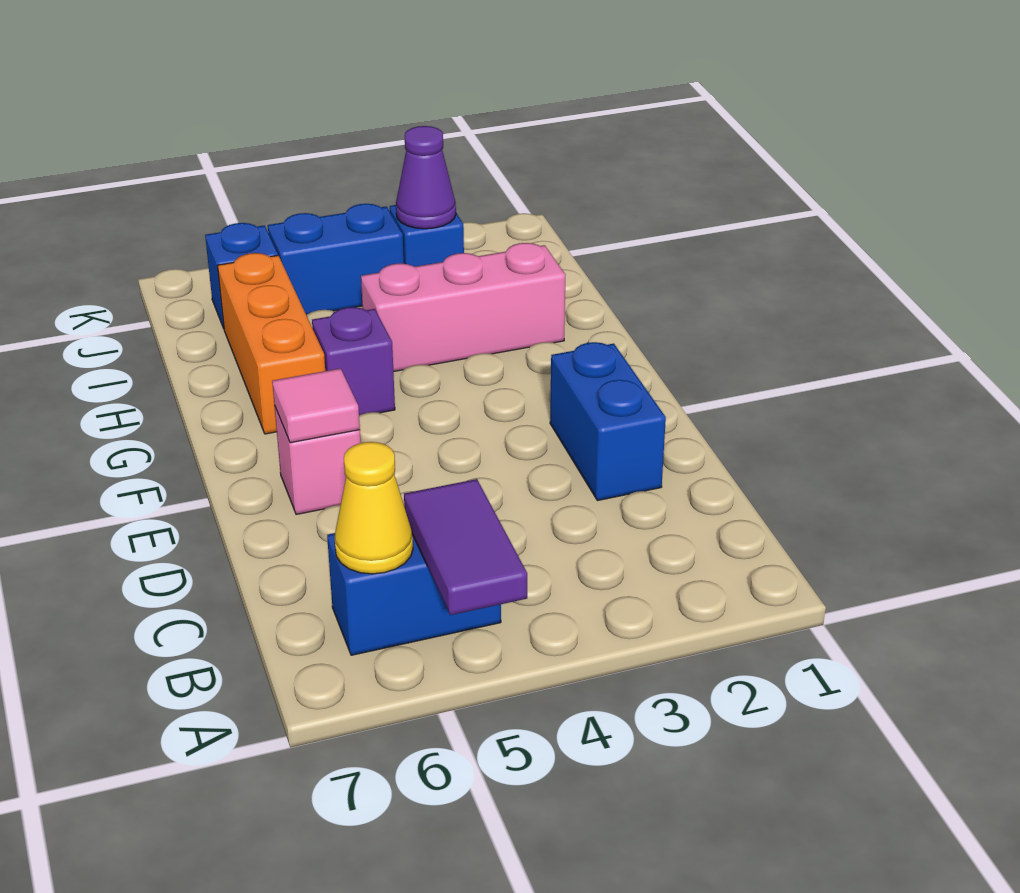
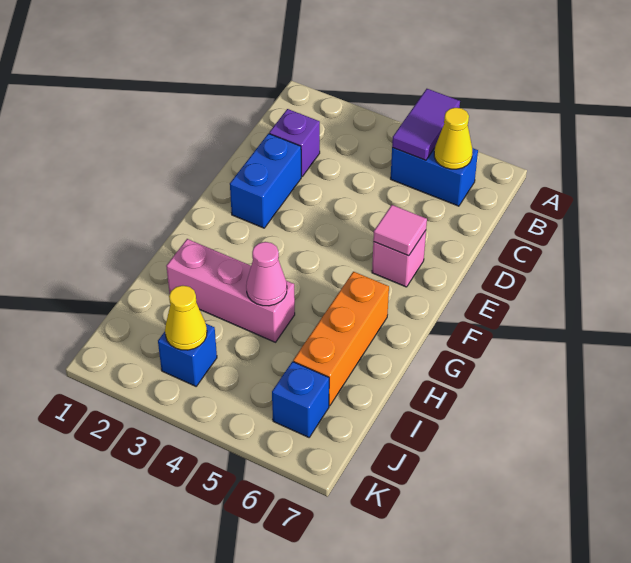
purple brick G5 level 1 -> purple brick C2 level 1
none -> pink cone H4 level 2
purple cone J3 level 2 -> yellow cone J3 level 2
blue brick J4:J5 level 1 -> none

